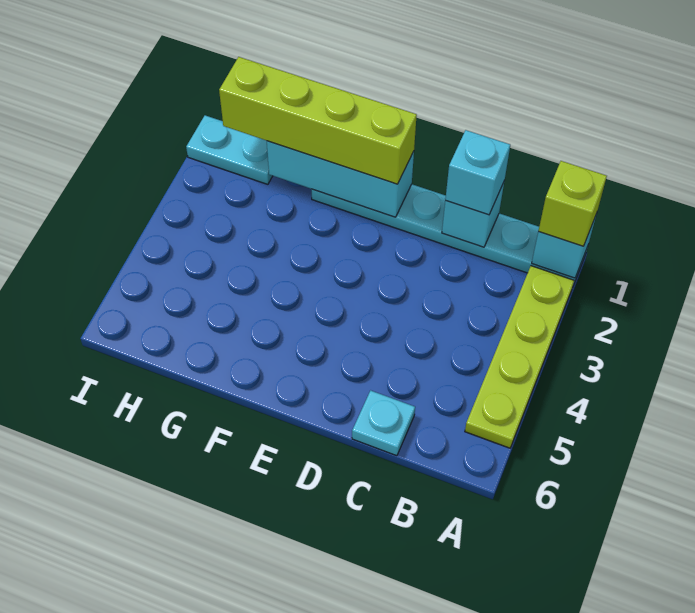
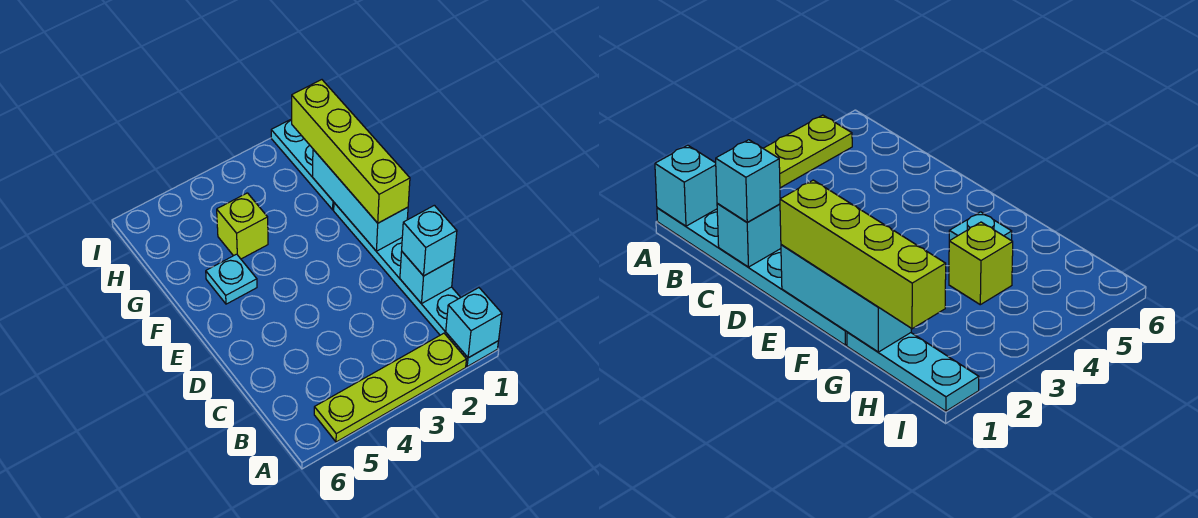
lime brick A1 level 3 -> lime brick G4 level 1
cyan plate C6 level 1 -> cyan plate F5 level 1
cyan plate H1:I1 level 1 -> cyan plate G1:I1 level 1

